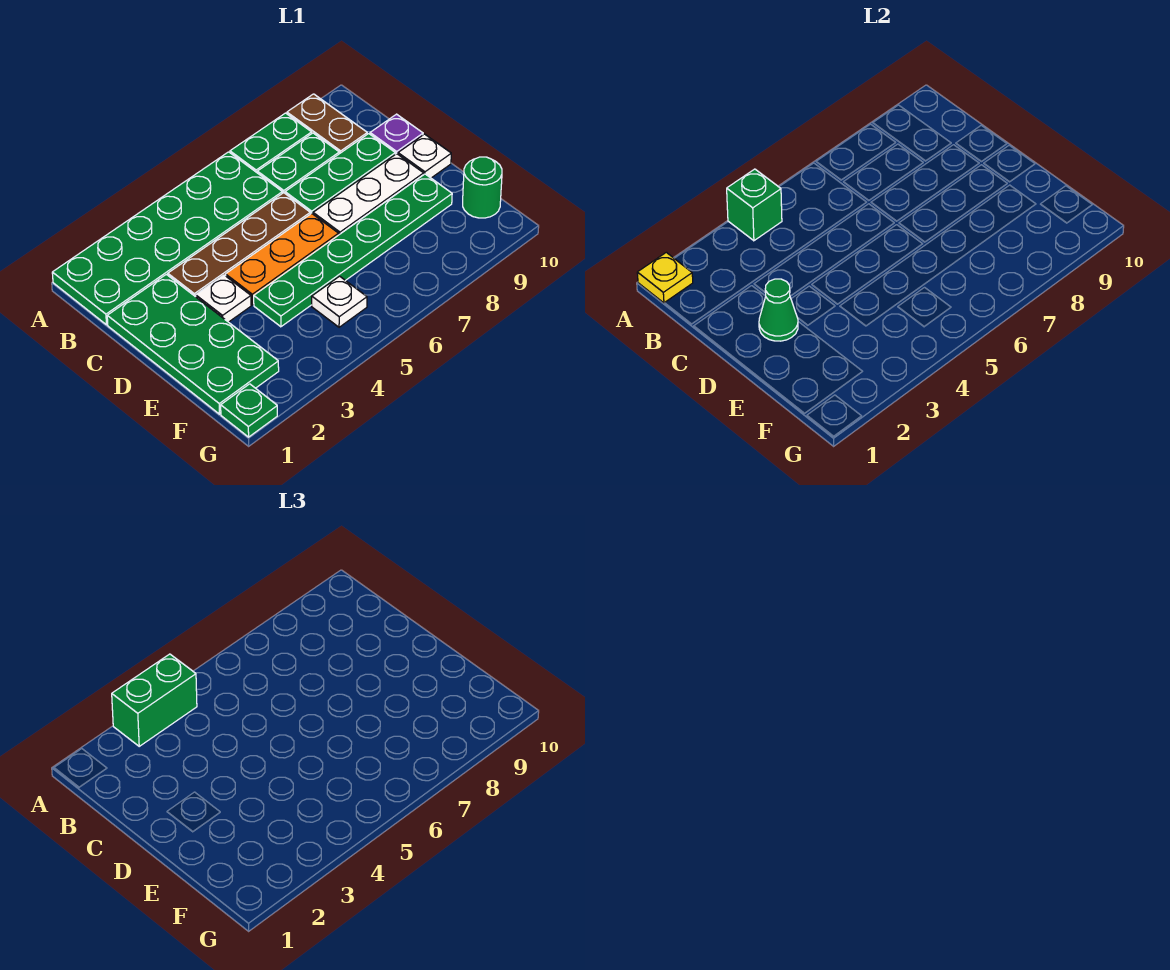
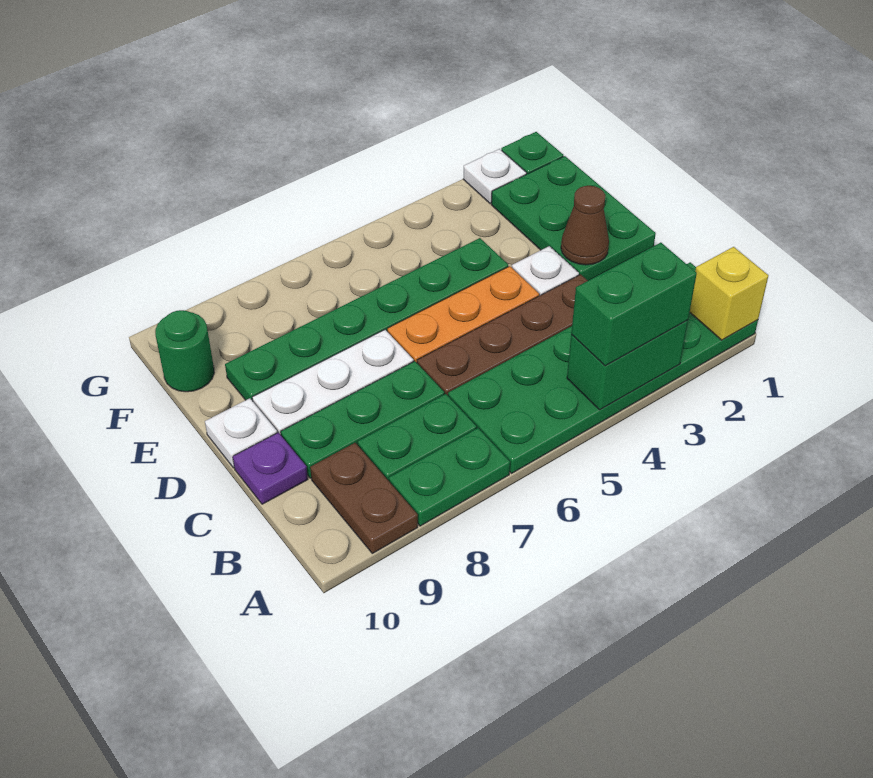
yellow plate A1 level 2 -> yellow brick A1 level 2
green brick A4 level 2 -> green brick A3:A4 level 2
green plate C1:F2 level 1 -> green plate D1:F2 level 1
green cone D2 level 2 -> brown cone D2 level 2
white plate F5 level 1 -> white plate G2 level 1

